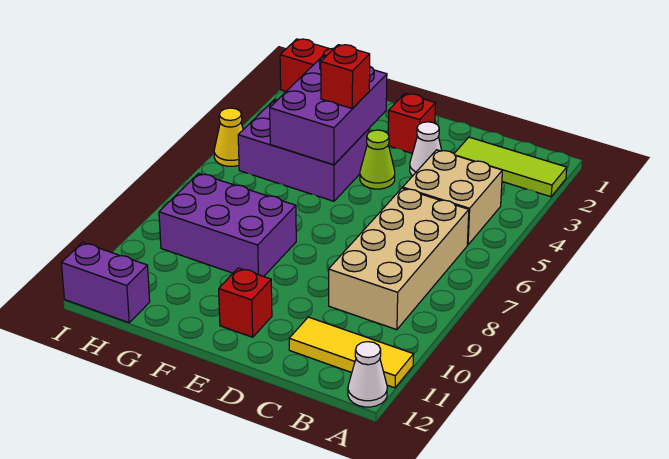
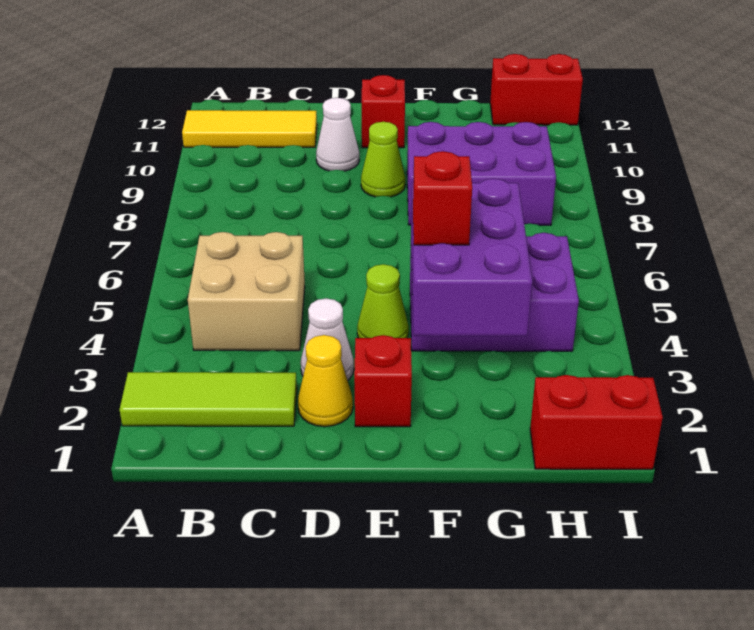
white cone A12 level 1 -> white cone D10 level 1
tan brick B6:C9 level 1 -> none
none -> lime cone E9 level 1
purple brick H12:I12 level 1 -> red brick H12:I12 level 1
yellow cone I5 level 1 -> yellow cone D2 level 1

